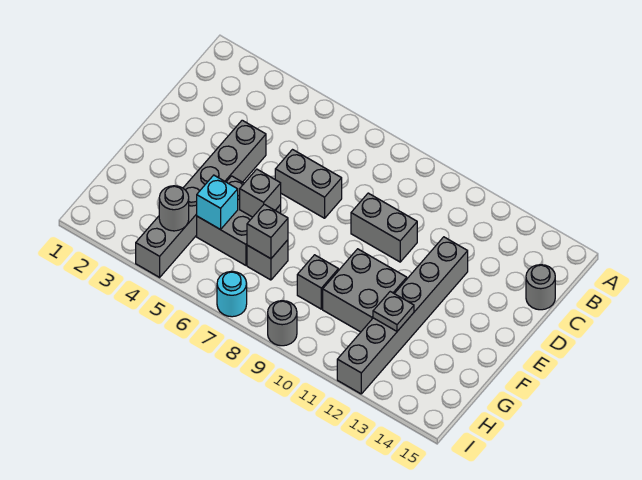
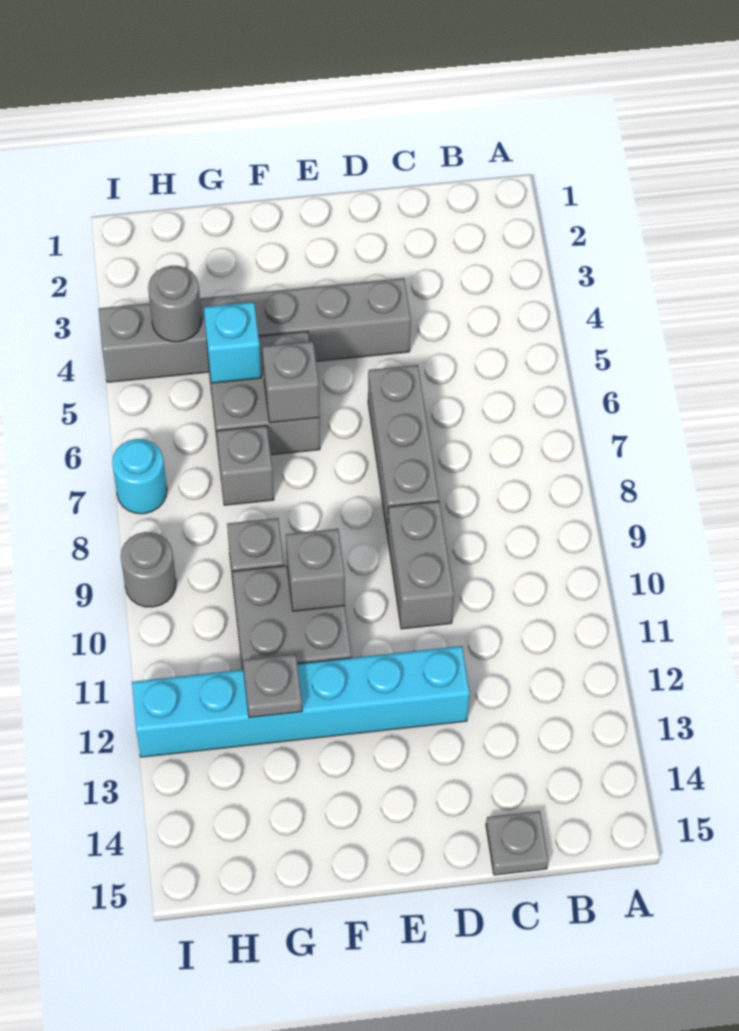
grey round brick C15 level 1 -> grey plate C15 level 1
grey brick D6:D7 level 1 -> grey brick D6:D8 level 1
grey brick D12:I12 level 1 -> cyan brick D12:I12 level 1
grey brick G7 level 2 -> grey brick F10 level 2

